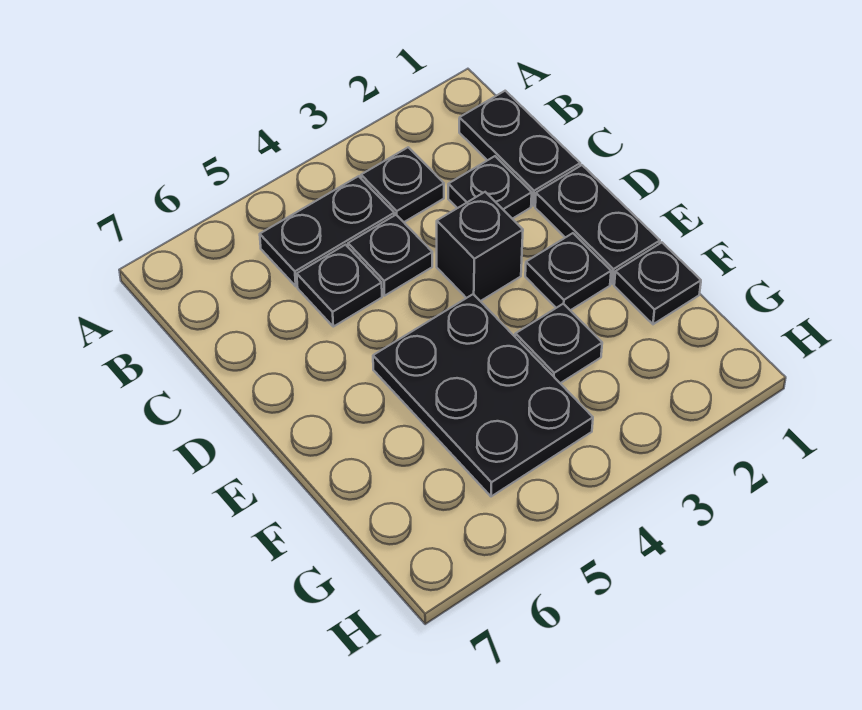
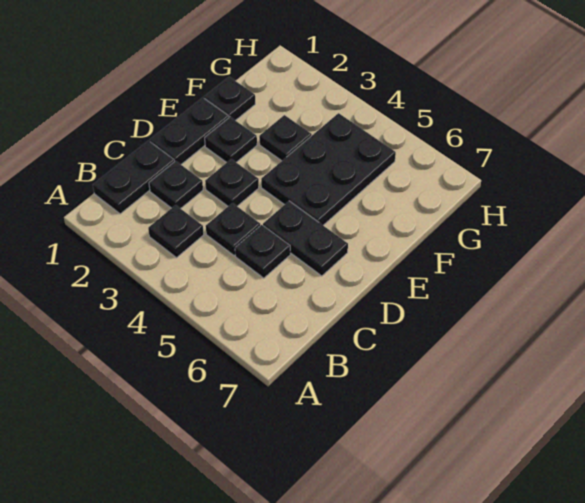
black plate B4:B5 level 1 -> black plate D5:D6 level 1
black brick D3 level 1 -> black plate D3 level 1

